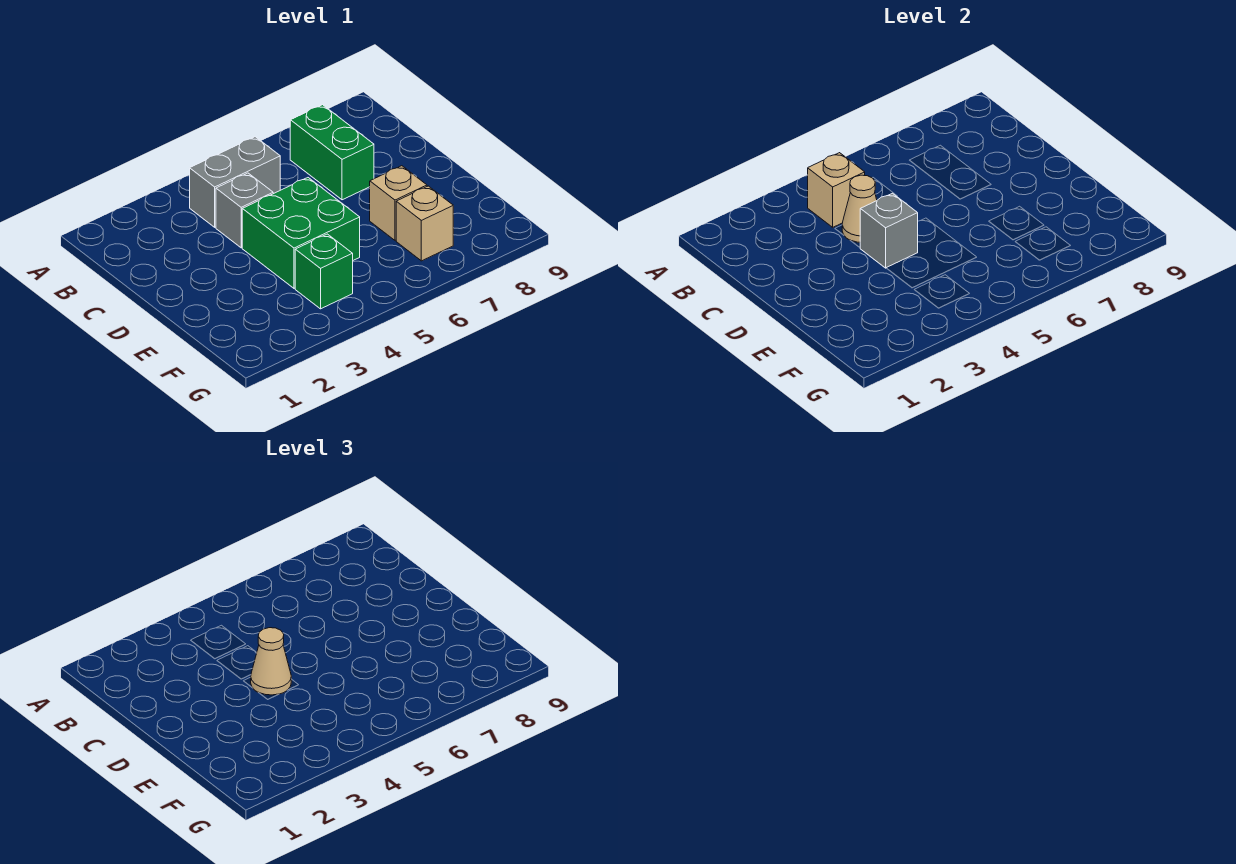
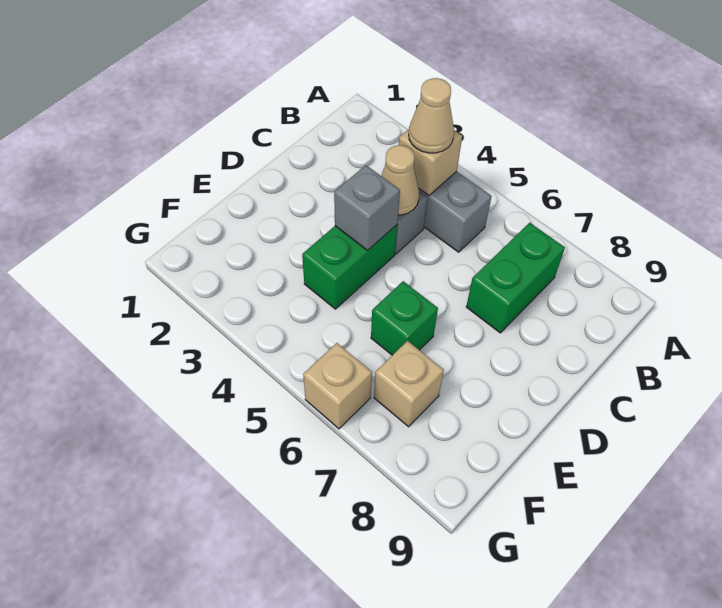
green brick D4:E5 level 1 -> green brick D4:E4 level 1
tan cone D4 level 3 -> tan cone B4 level 3
tan brick E7 level 1 -> tan brick G6 level 1
green brick F4 level 1 -> green brick E6 level 1

